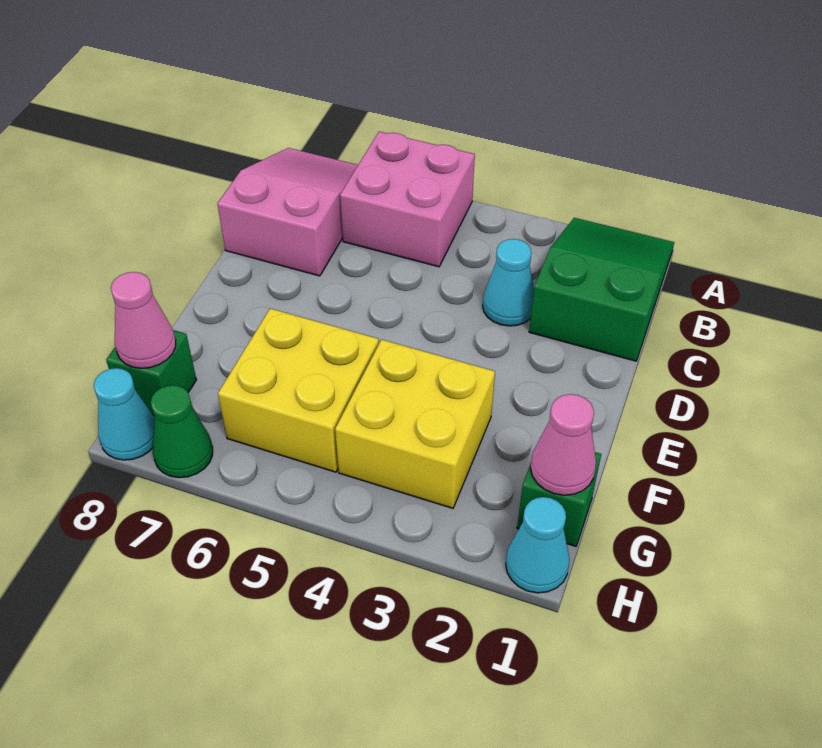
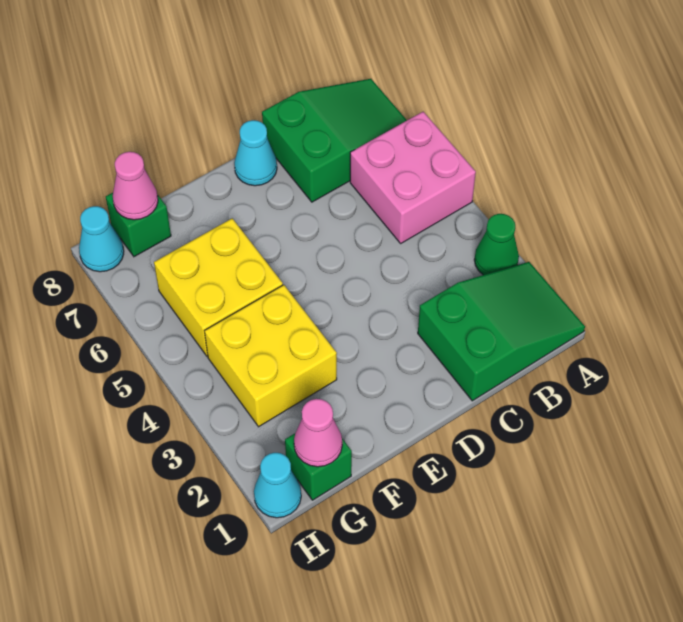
pink slope A7:C8 level 1 top C -> green slope A7:C8 level 1 top C
cyan cone C3 level 1 -> cyan cone D8 level 1
green cone H7 level 1 -> green cone A3 level 1

